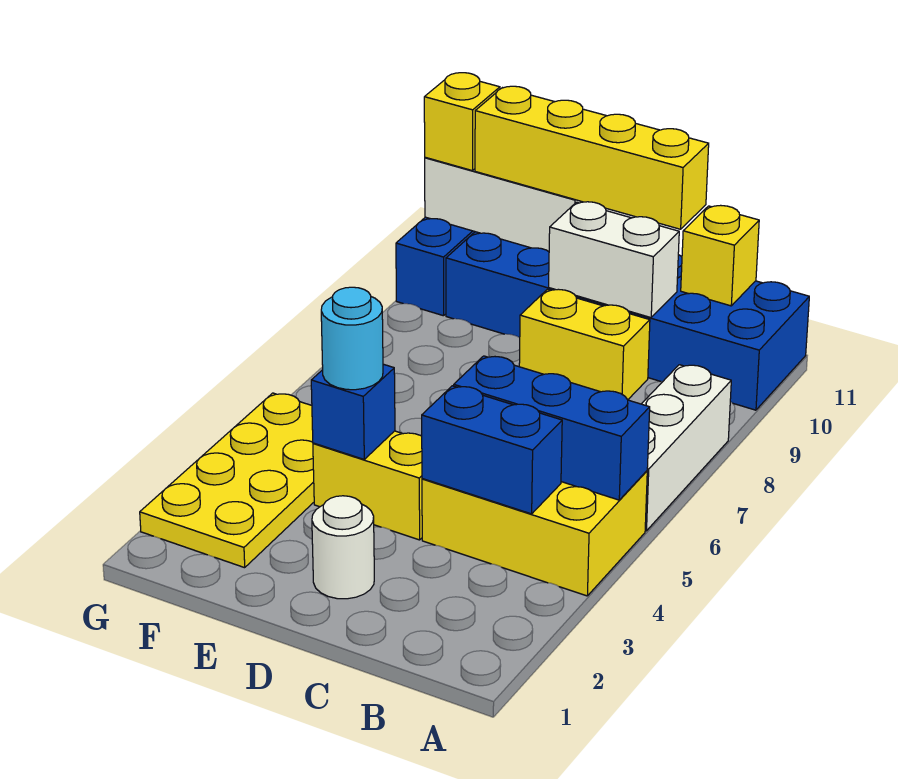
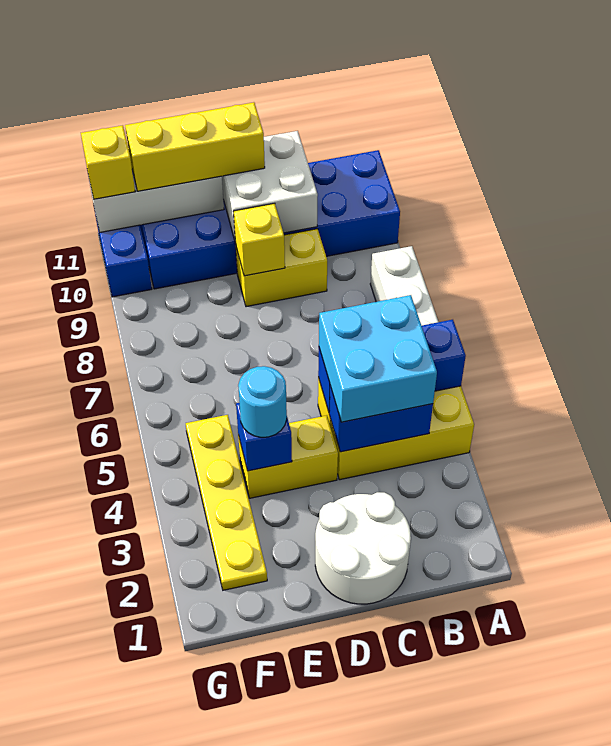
none -> cyan brick B4:C5 level 3
yellow brick B11 level 2 -> yellow brick D9 level 2
white brick C10:D10 level 2 -> white brick C10:D11 level 2
yellow brick C11:F11 level 3 -> yellow brick D11:F11 level 3
white round brick D2 level 1 -> white round brick C1:D2 level 1
yellow plate F2:G5 level 1 -> yellow plate F2:F5 level 1

